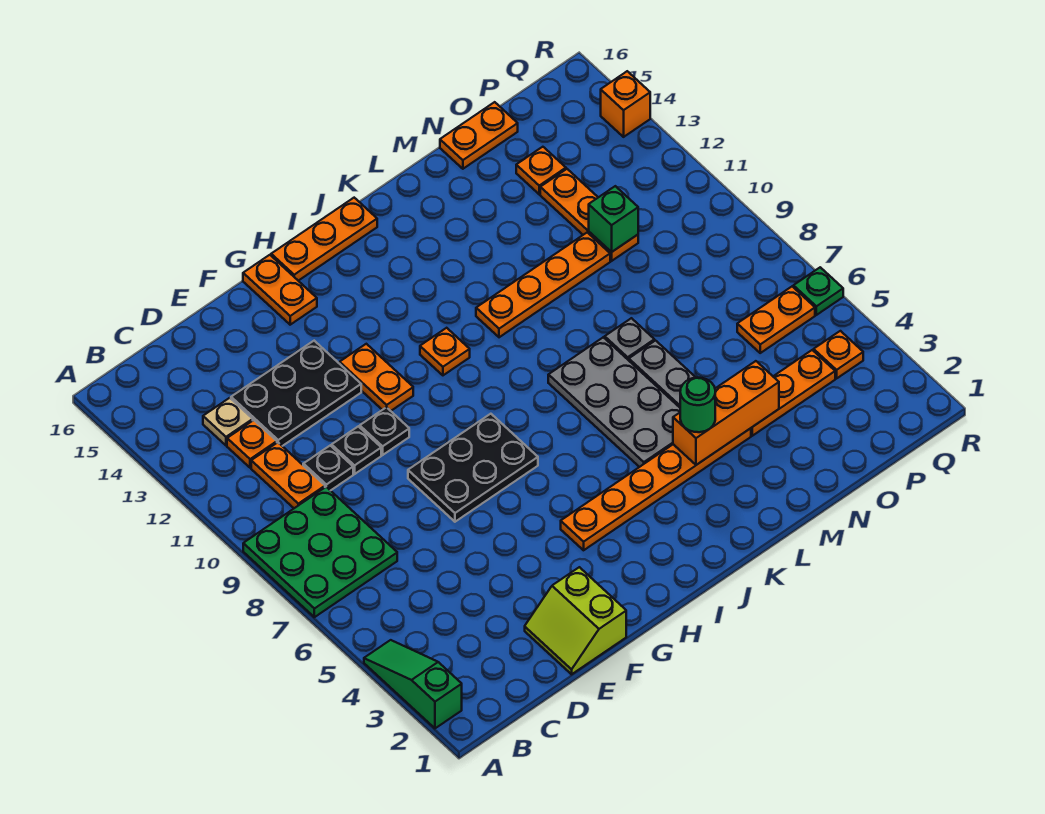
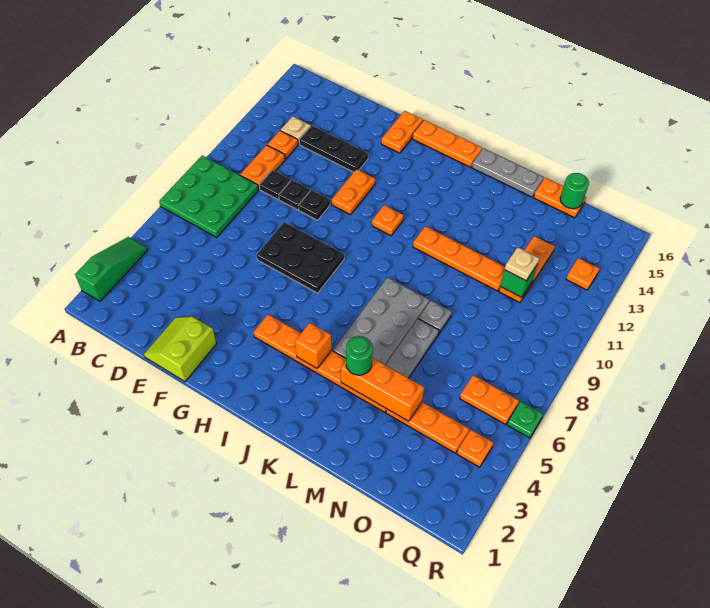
black plate D12:F13 level 1 -> black plate D13:F13 level 1
none -> grey plate K16:M16 level 1
none -> tan plate O11 level 3
orange plate O14 level 1 -> orange plate Q13 level 1
none -> green round brick O16 level 2
orange brick R14 level 1 -> orange brick J4 level 2

